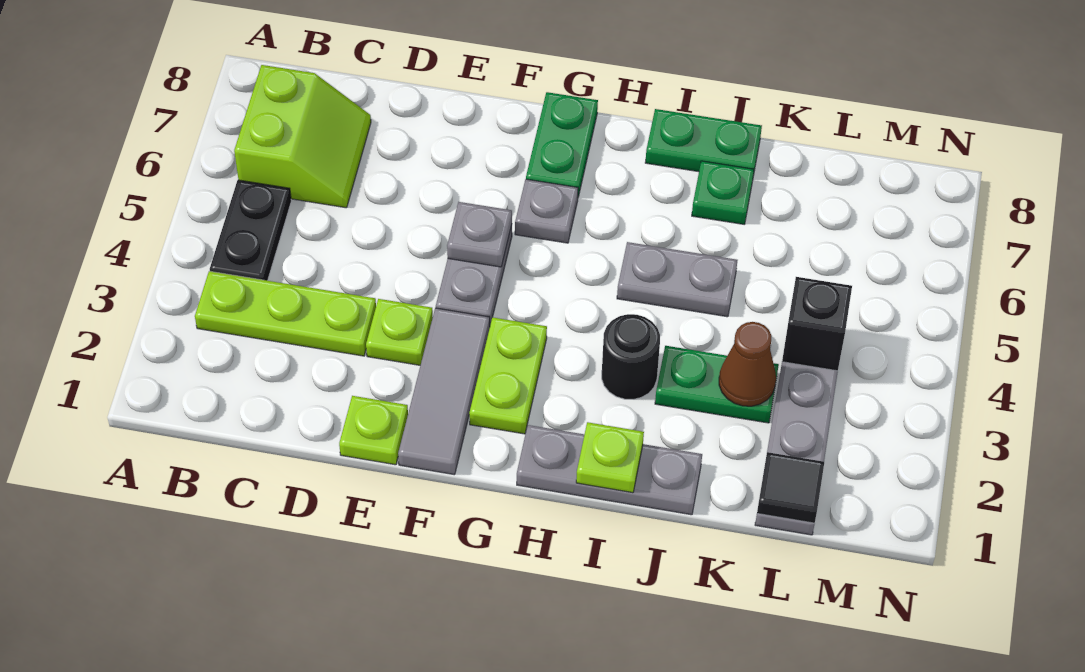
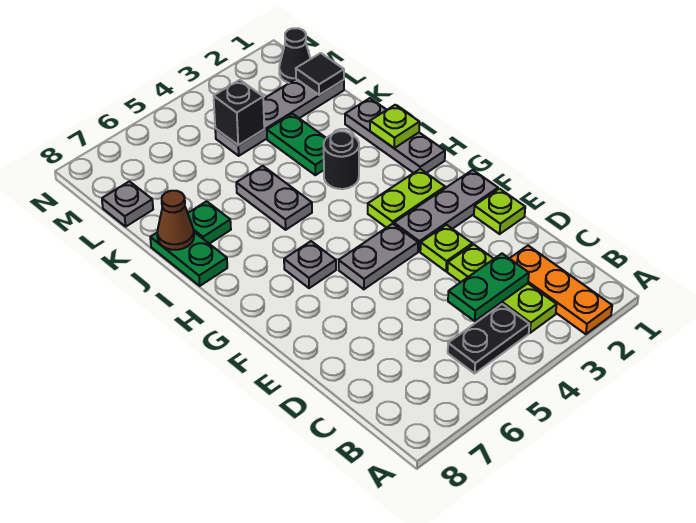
none -> orange plate A2:C2 level 1
lime slope B6:C7 level 1 top B -> none
grey tile F1:F3 level 1 -> grey plate F1:F3 level 1
grey plate F5 level 2 -> grey plate L8 level 1
green plate G7:G8 level 1 -> green plate C3:C4 level 2
brown cone K3 level 2 -> brown cone J8 level 2
none -> black cone M1 level 1

